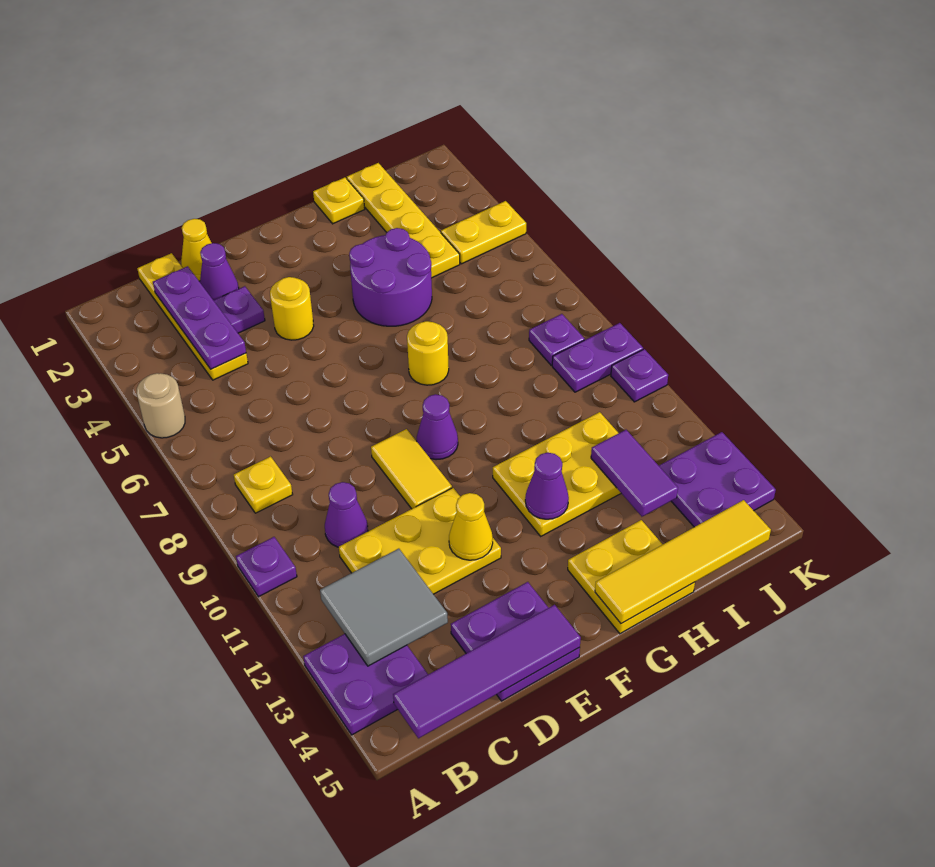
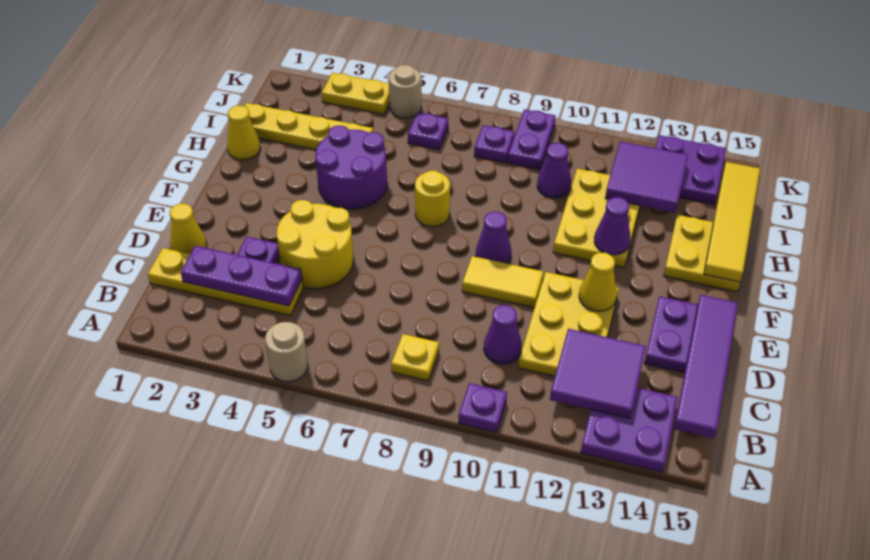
grey tile B12:C13 level 2 -> purple tile B12:C13 level 2
purple cone D2 level 1 -> purple cone I10 level 1
yellow round brick E4 level 1 -> yellow round brick D4:E5 level 1
yellow plate H1 level 1 -> yellow cone H1 level 1
purple tile I12:I13 level 2 -> purple tile I12:J13 level 2
yellow plate J4:K4 level 1 -> yellow plate K3:K4 level 1
none -> tan round brick K5 level 1
purple plate K10 level 1 -> purple plate J6 level 1

